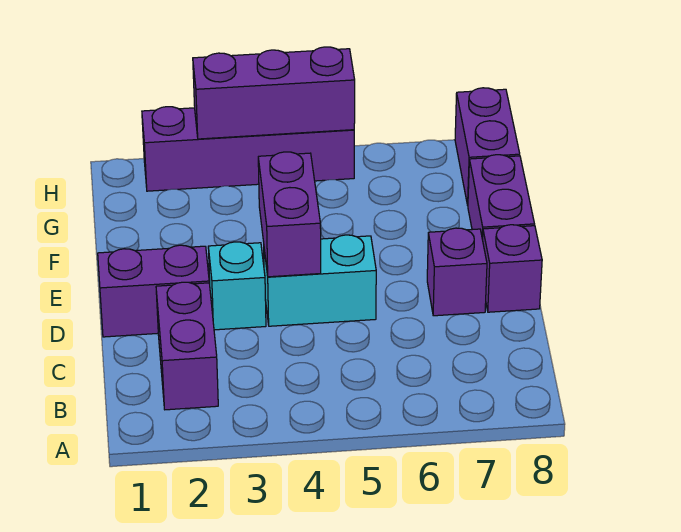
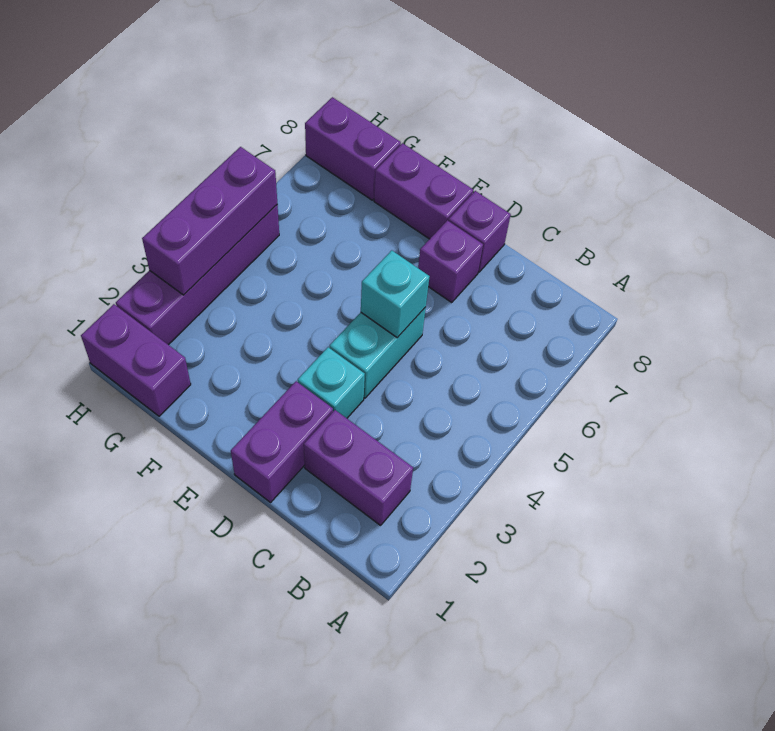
purple brick D4:E4 level 2 -> purple brick G1:H1 level 1
none -> cyan brick D5 level 2

